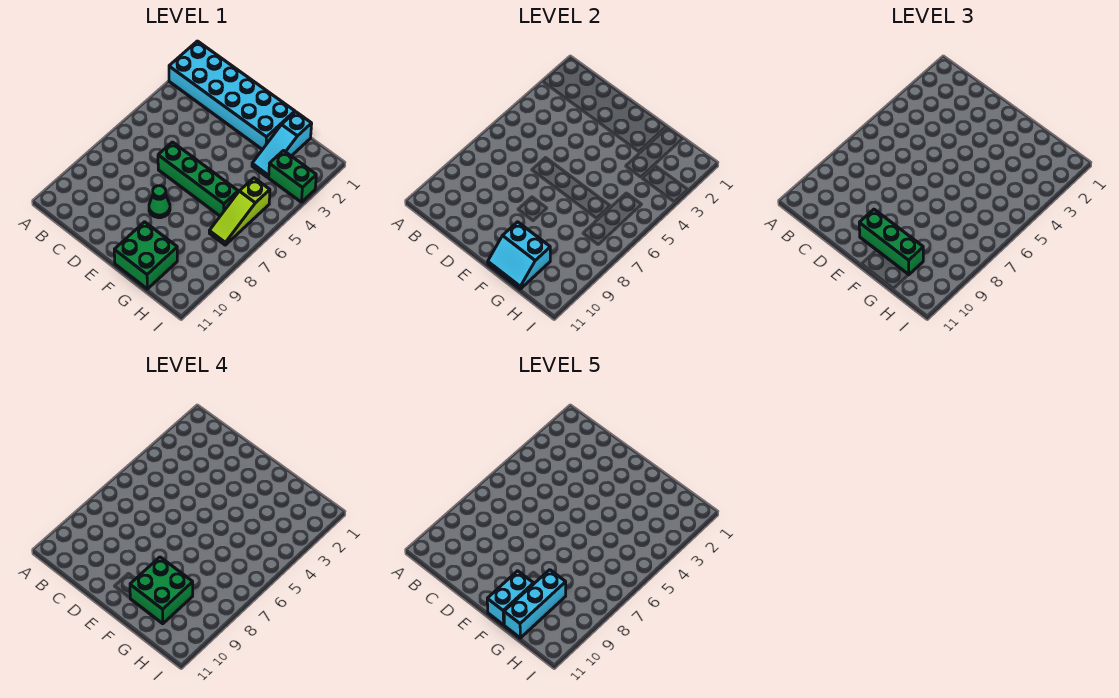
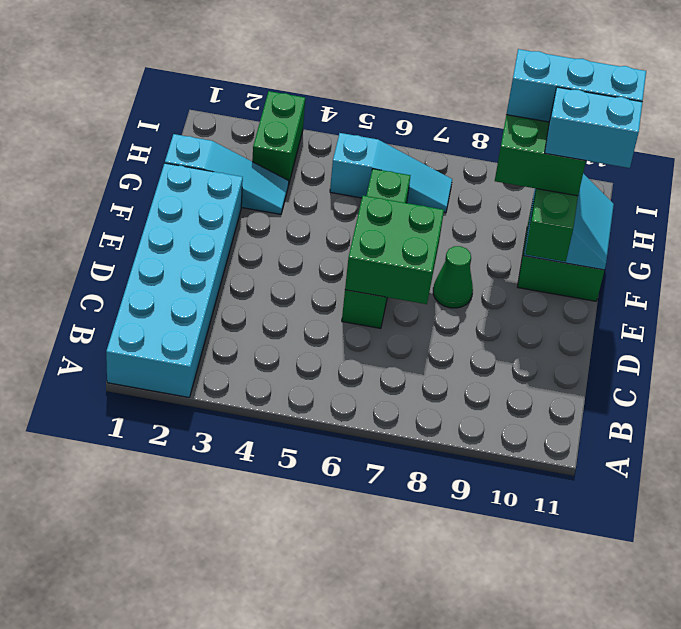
none -> green brick D6:E7 level 2
lime slope H5:H7 level 1 top 5 -> cyan slope H5:H7 level 1 top 5

